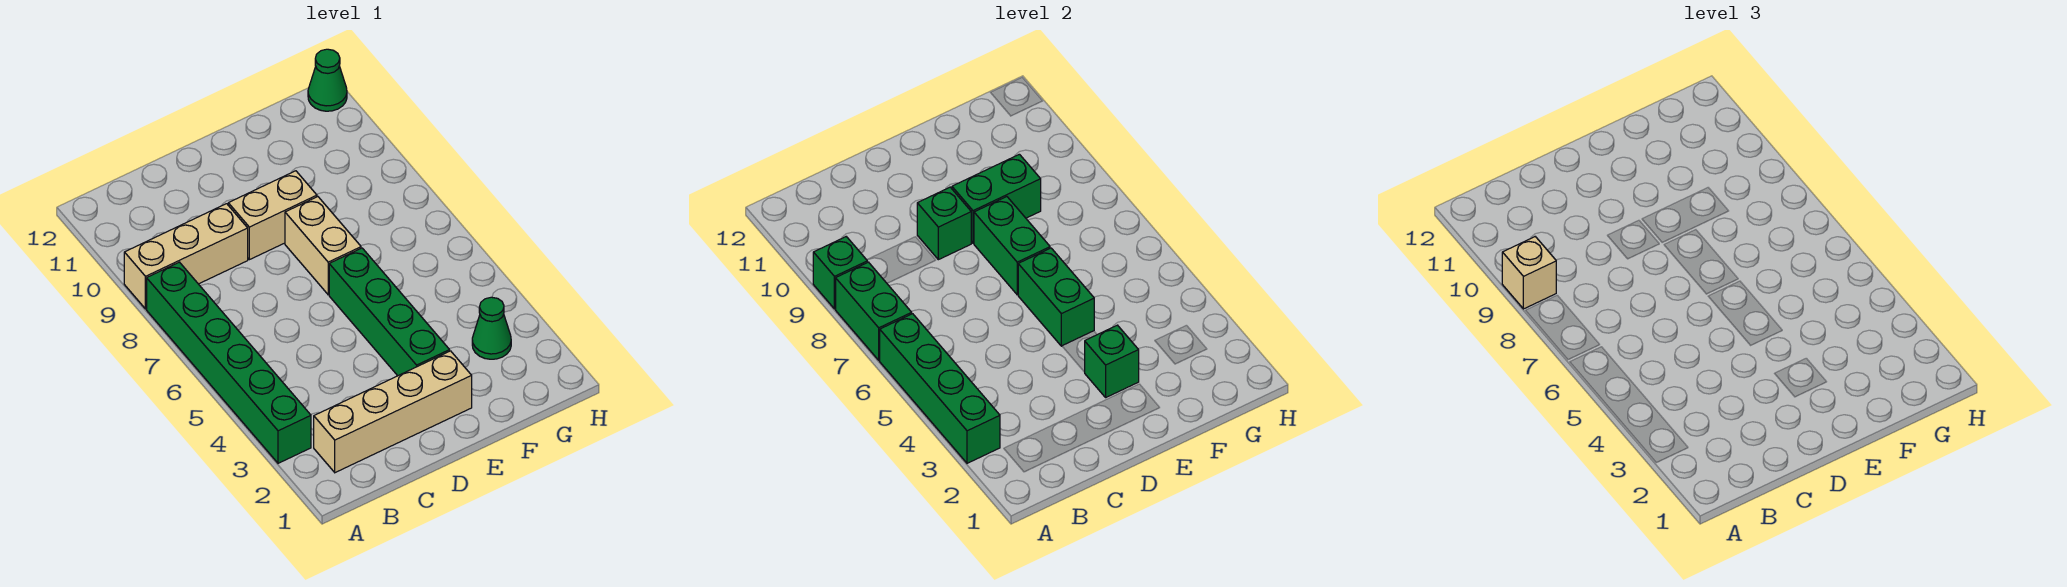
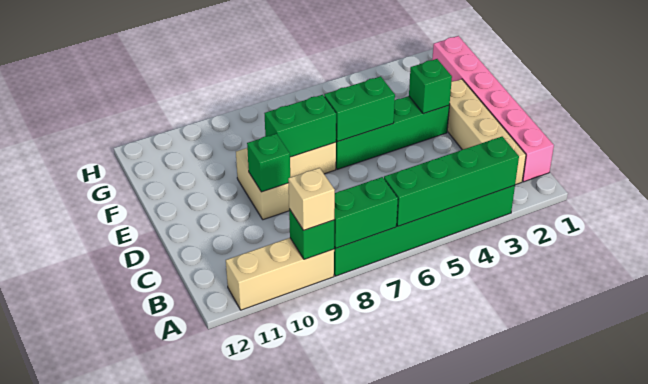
tan brick A9:C9 level 1 -> tan brick A9:A11 level 1
none -> pink brick B1:G1 level 1
green brick E9:F9 level 2 -> none
green cone G3 level 1 -> none
green cone H12 level 1 -> none

